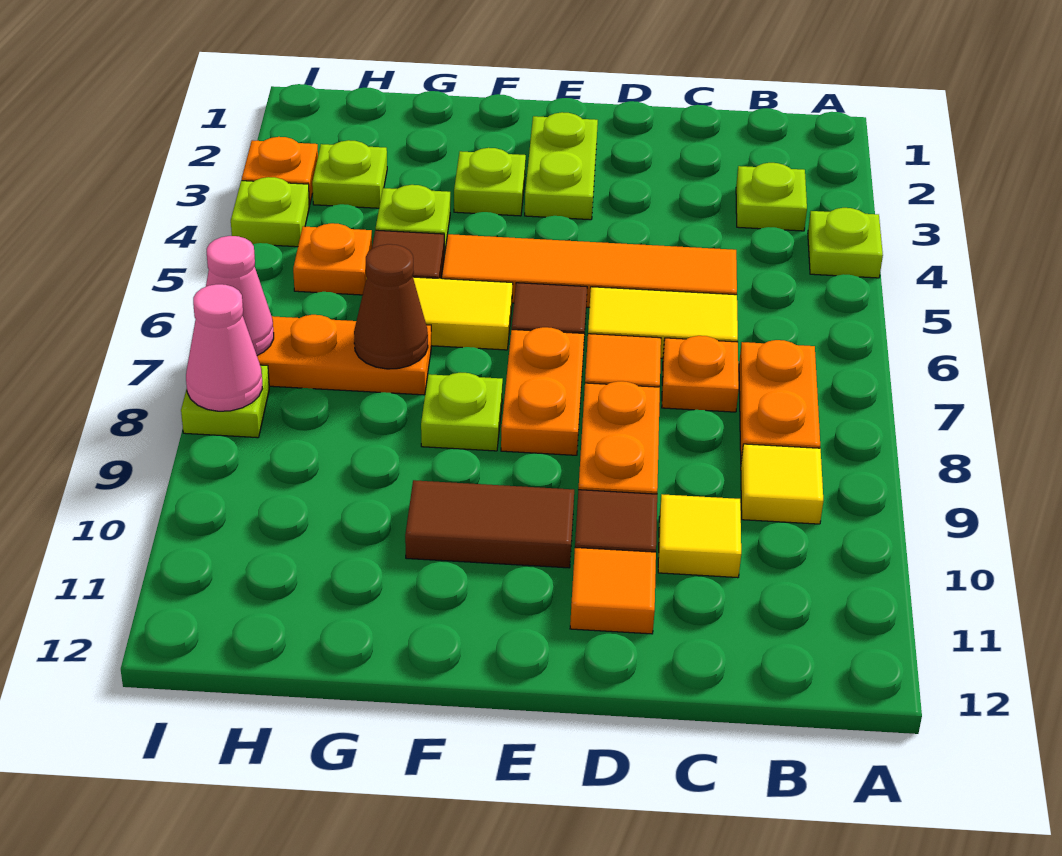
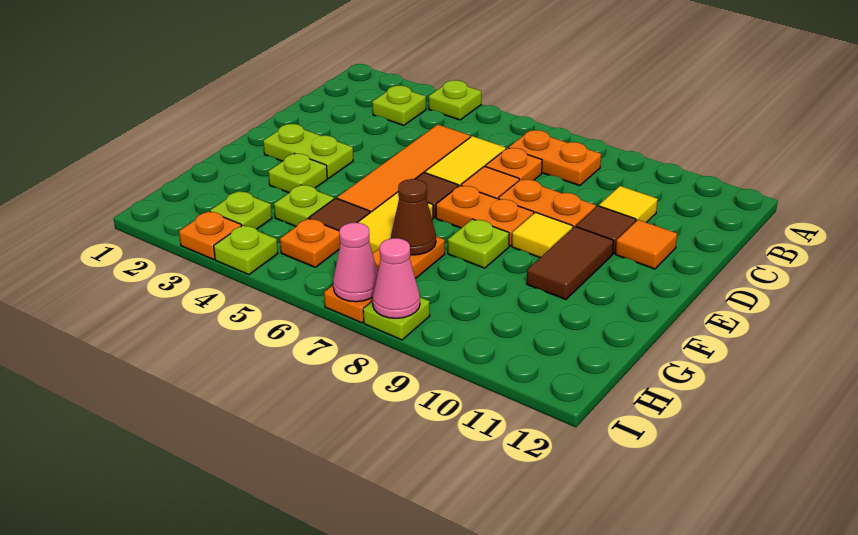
yellow tile B9 level 1 -> yellow tile E9 level 1

